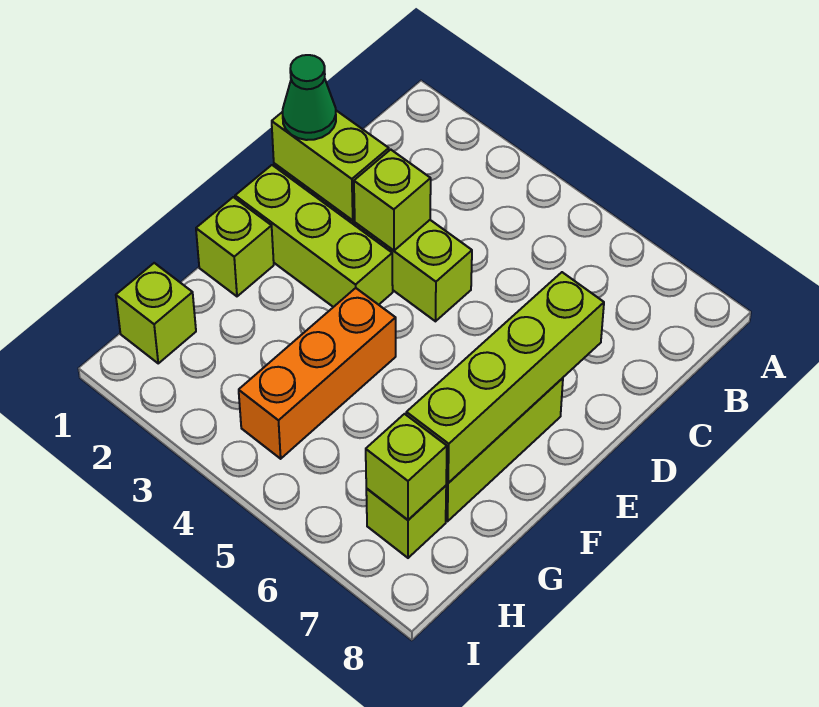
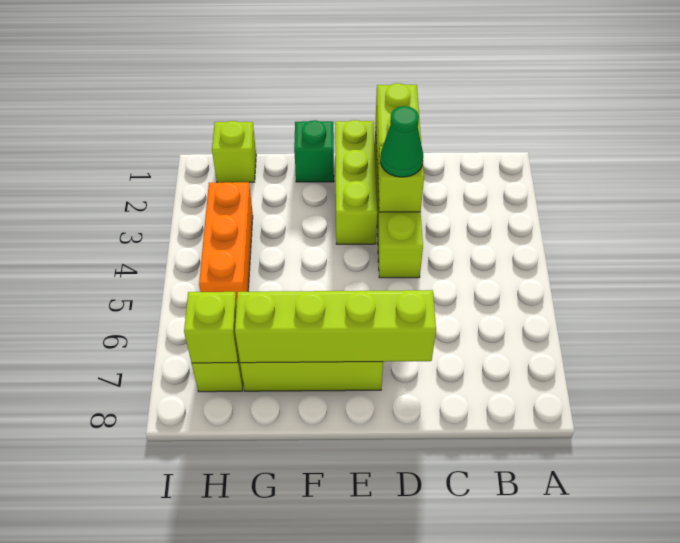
green cone D1 level 3 -> green cone D3 level 3
lime brick F1 level 1 -> green brick F1 level 1
orange brick F4:H4 level 1 -> orange brick H3:H5 level 1

